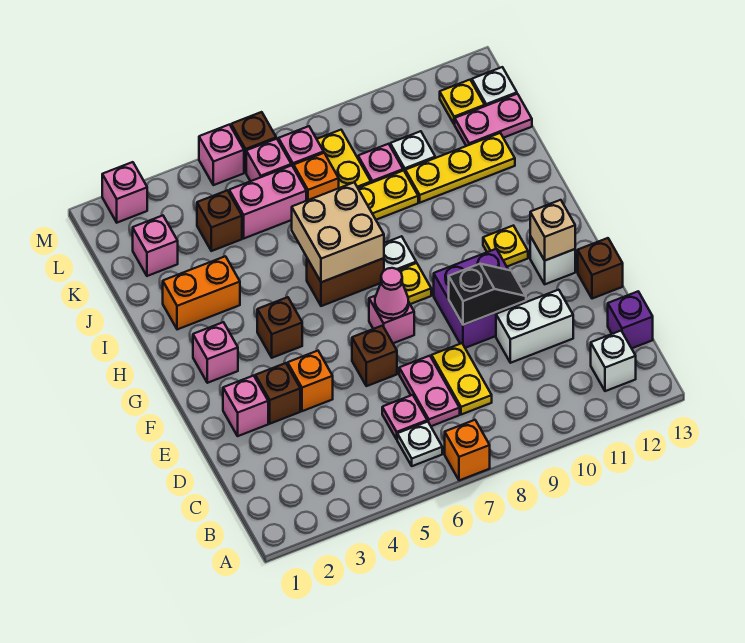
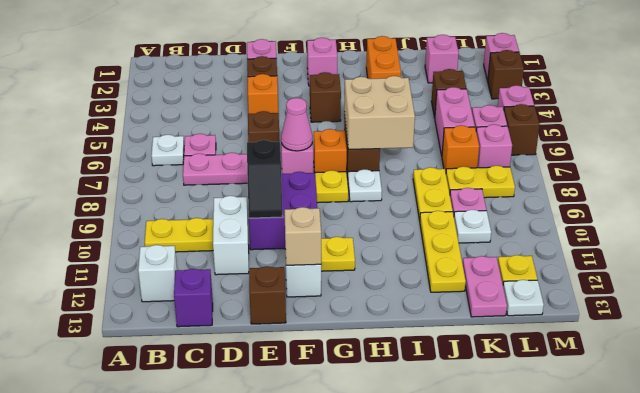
orange brick A7 level 1 -> orange brick G7 level 1
yellow plate C8:D8 level 1 -> yellow plate B10:C10 level 1
none -> brown brick M3 level 1

